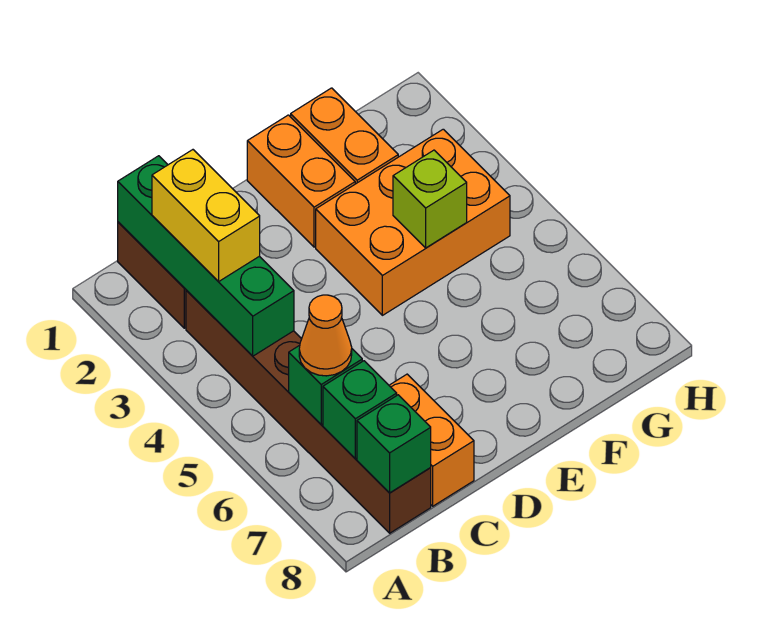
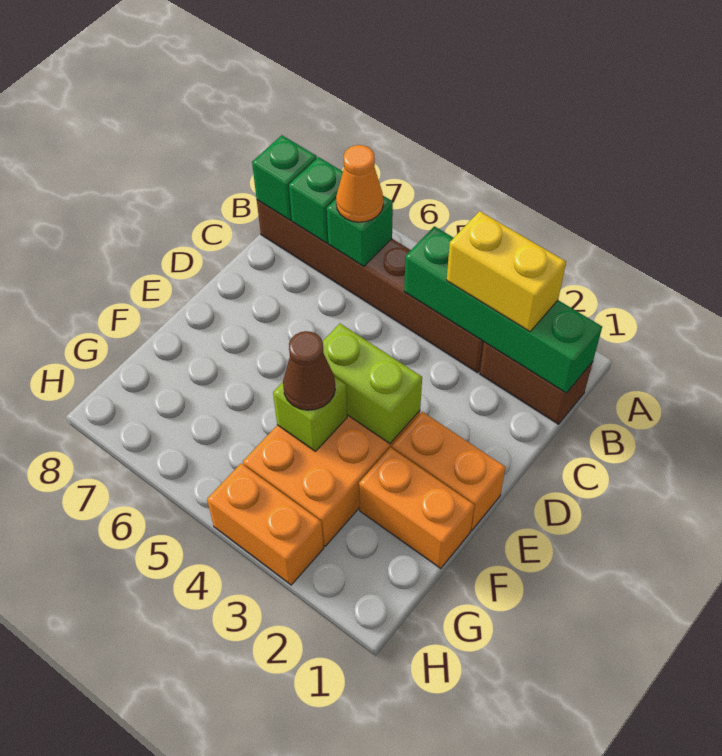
orange brick C7:C8 level 1 -> orange brick H3:H4 level 1
none -> lime brick E3:E4 level 2
none -> brown cone F4 level 3

